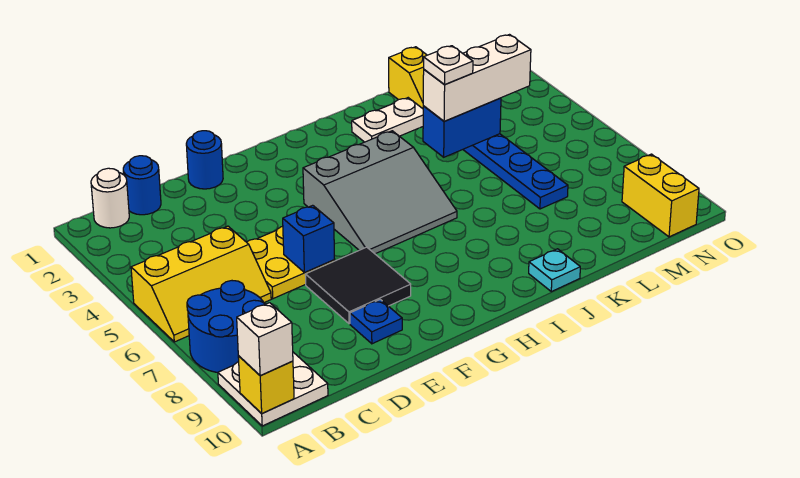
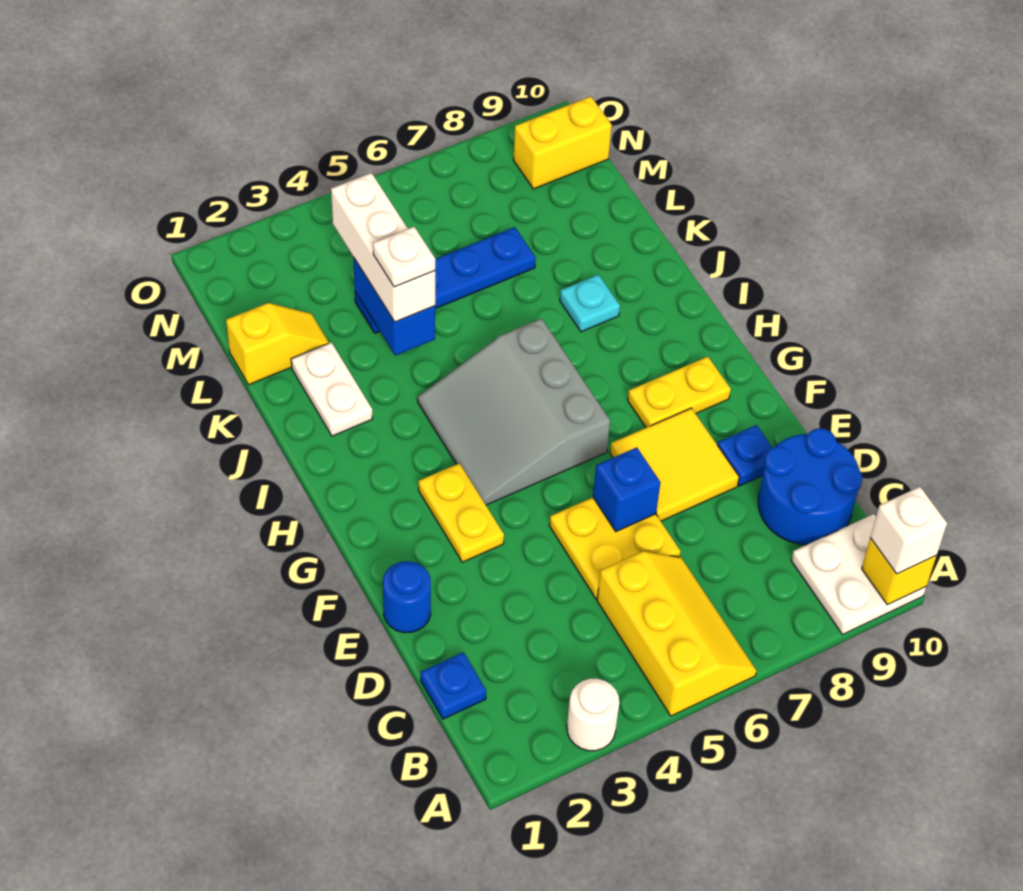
blue round brick A7:B8 level 1 -> blue round brick C9:D10 level 1
white round brick B1 level 1 -> white round brick A3 level 1
blue round brick C1 level 1 -> blue plate C1 level 1
black tile E7:F8 level 1 -> yellow tile E7:F8 level 1
none -> yellow plate F3:G3 level 1
grey slope G4:I6 level 1 top 4 -> grey slope G4:I6 level 1 top 6
none -> yellow plate G8:G9 level 1
cyan plate J10 level 1 -> cyan plate J8 level 1

